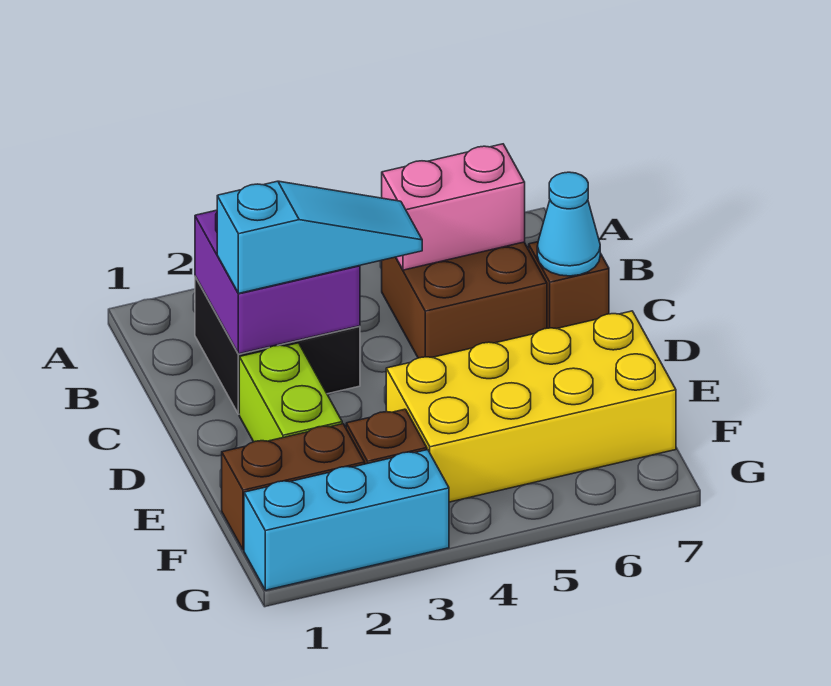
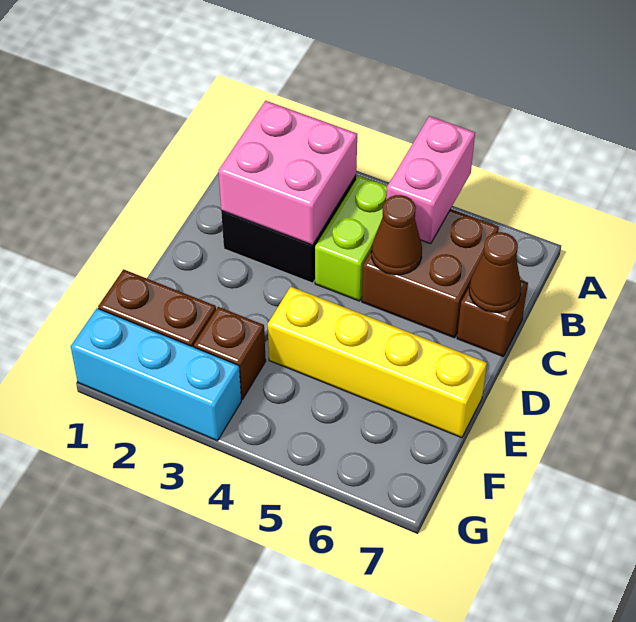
purple brick B2:C3 level 2 -> pink brick B2:C3 level 2
pink brick B5:B6 level 2 -> pink brick A5:B5 level 2
cyan slope C2:C4 level 3 top 2 -> none
none -> brown cone C5 level 2
cyan cone C7 level 2 -> brown cone C7 level 2
lime brick D2:E2 level 1 -> lime brick B4:C4 level 1
yellow brick E4:F7 level 1 -> yellow brick E4:E7 level 1

